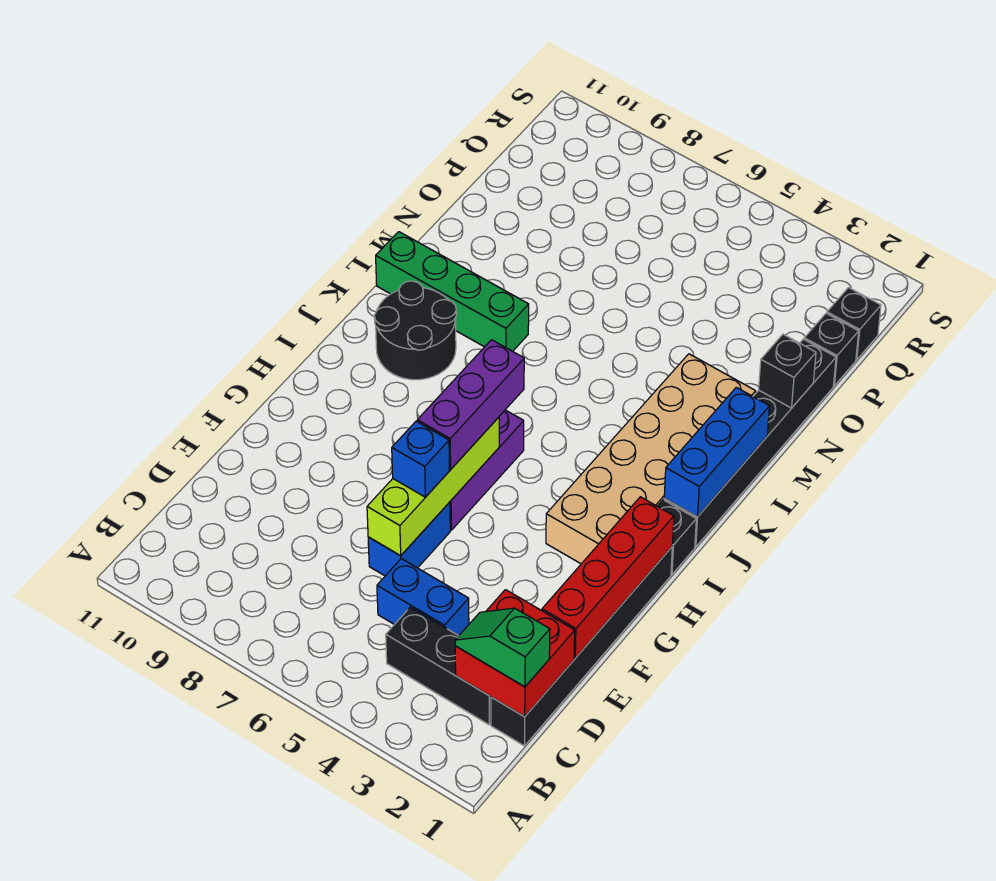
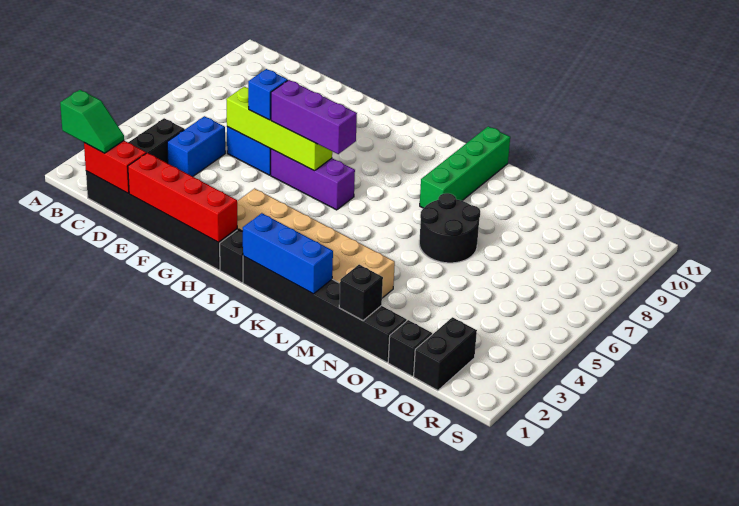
red brick C1:D2 level 2 -> red brick C1:D1 level 2
green slope C1:C2 level 3 top 1 -> green slope B1:C1 level 3 top B
black round brick J9:K10 level 1 -> black round brick M6:N7 level 1
black brick Q1 level 1 -> black brick Q1:Q2 level 1

